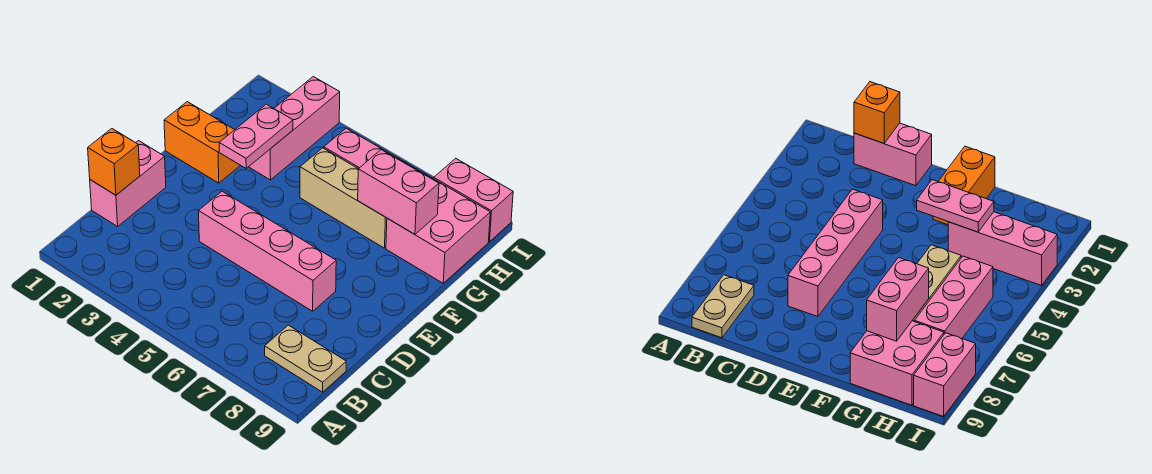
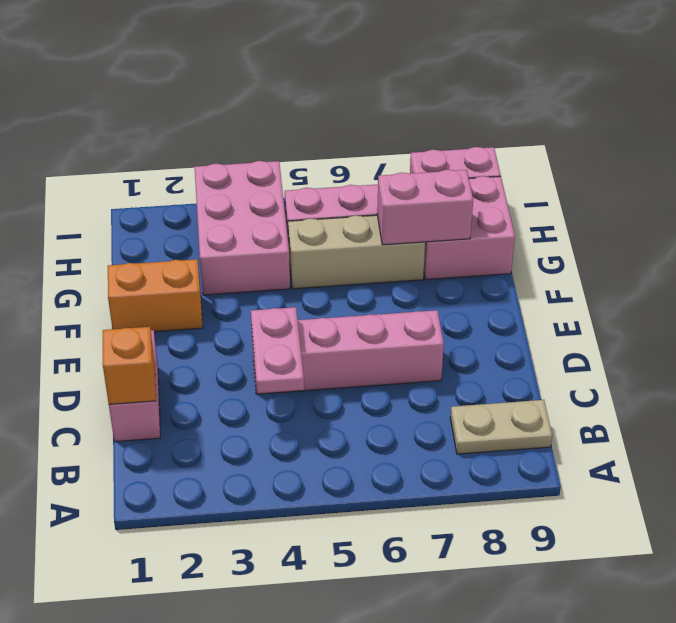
pink plate F3:G3 level 2 -> pink plate C4:D4 level 2
pink brick G3:I3 level 1 -> pink brick G3:I4 level 1

